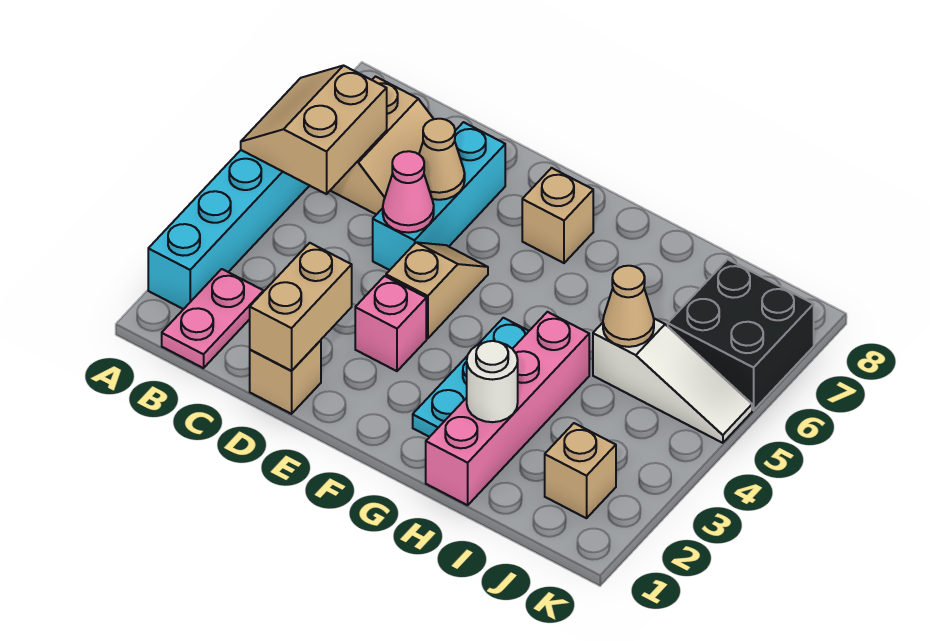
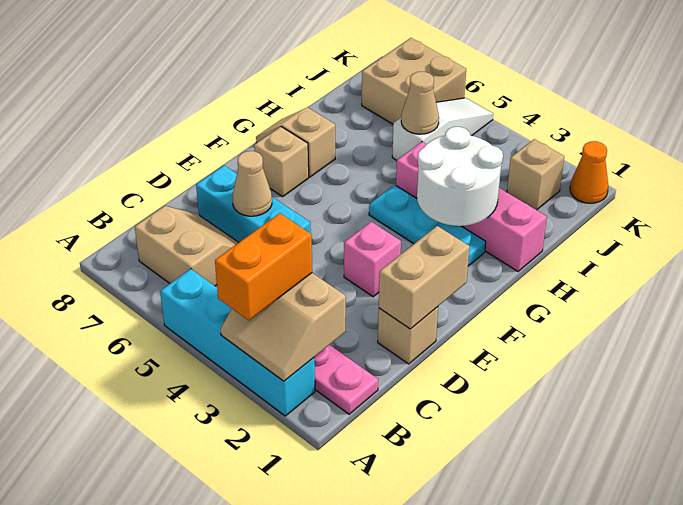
none -> orange brick A3:B3 level 3
tan slope A5:B6 level 2 top B -> tan slope A2:B3 level 2 top B
tan brick D1:D2 level 2 -> tan brick D1:E1 level 2
pink cone D5 level 2 -> none
tan slope E4:E5 level 1 top 4 -> tan slope G7:G8 level 1 top 7
white round brick H2 level 2 -> white round brick G2:H3 level 2
black brick J6:K7 level 1 -> tan brick J6:K7 level 1
none -> orange cone K1 level 1

